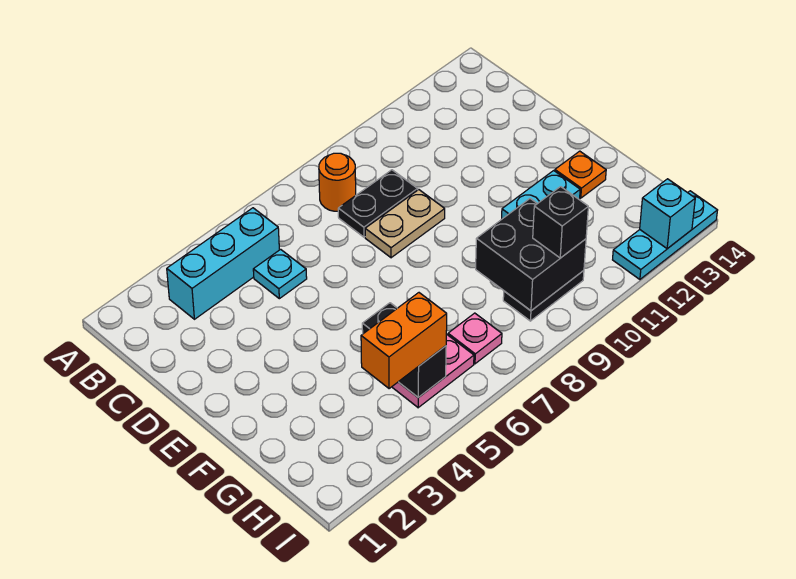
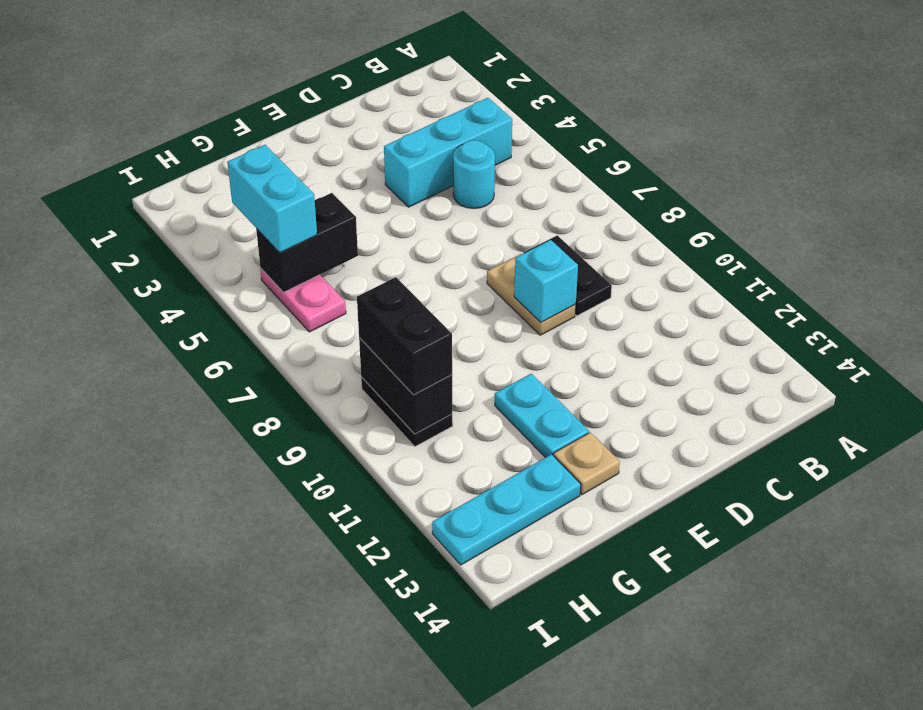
cyan brick B3:B5 level 1 -> cyan brick B4:D4 level 1
orange round brick B8 level 1 -> none
cyan plate C5 level 1 -> cyan round brick C5 level 1
orange plate F13 level 1 -> tan plate F13 level 1
black brick G9:H10 level 2 -> black brick H9:H10 level 2
orange brick H4:H5 level 3 -> cyan brick H4:H5 level 3
pink plate H7 level 1 -> none
black brick H10 level 3 -> black brick H9:H10 level 3
cyan plate I12:I14 level 1 -> cyan plate G13:I13 level 1
cyan brick I13 level 2 -> cyan brick D9 level 2

